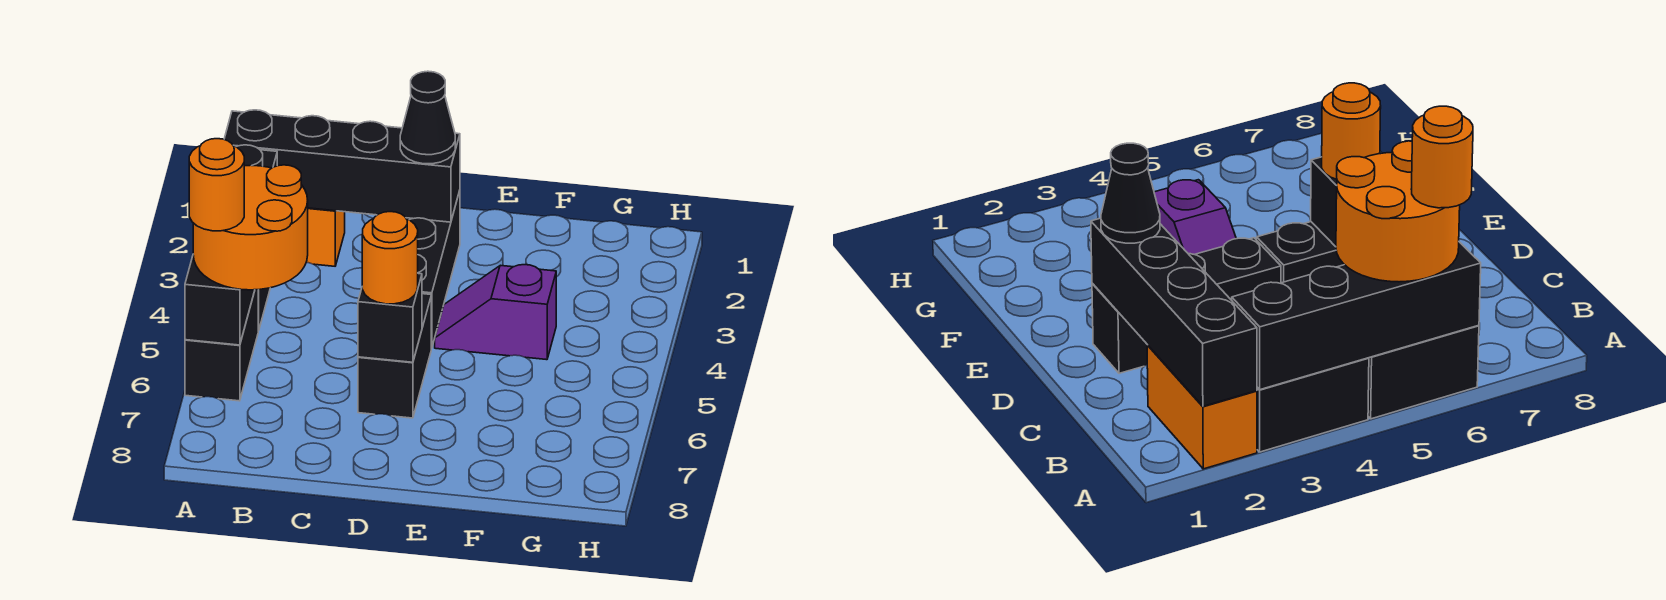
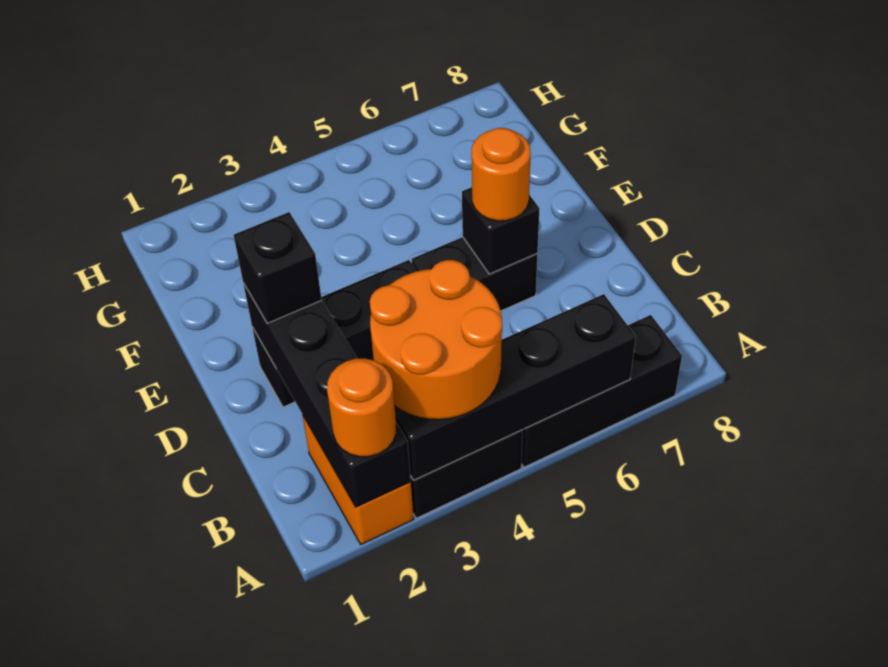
black brick A5:A6 level 1 -> black brick A5:A7 level 1
orange round brick A5:B6 level 3 -> orange round brick A3:B4 level 3
orange round brick A6 level 4 -> orange round brick A2 level 3
black cone D2 level 3 -> black brick D2 level 3
purple slope E4:F4 level 1 top F -> none

